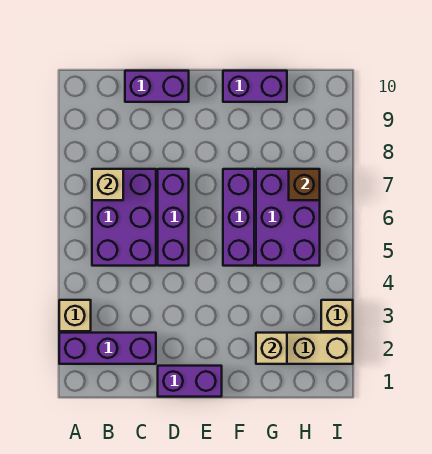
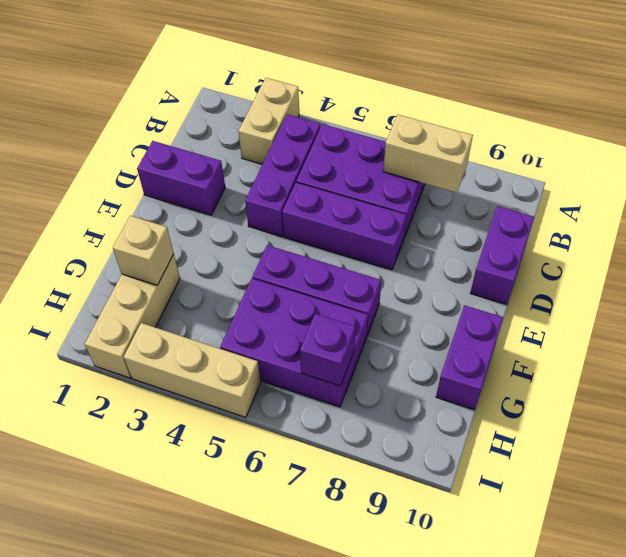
purple brick A2:C2 level 1 -> purple brick B4:D4 level 1
tan brick A3 level 1 -> tan brick A3:B3 level 1
tan brick B7 level 2 -> tan brick B7:B8 level 2
purple brick D1:E1 level 1 -> purple brick D1:D2 level 1
brown brick H7 level 2 -> purple brick H7 level 2
tan brick I3 level 1 -> tan brick I3:I5 level 1

